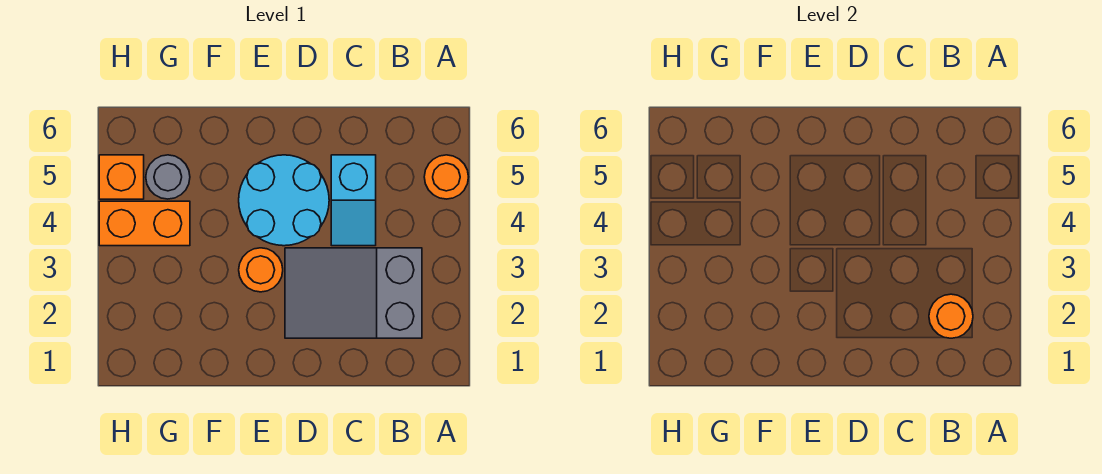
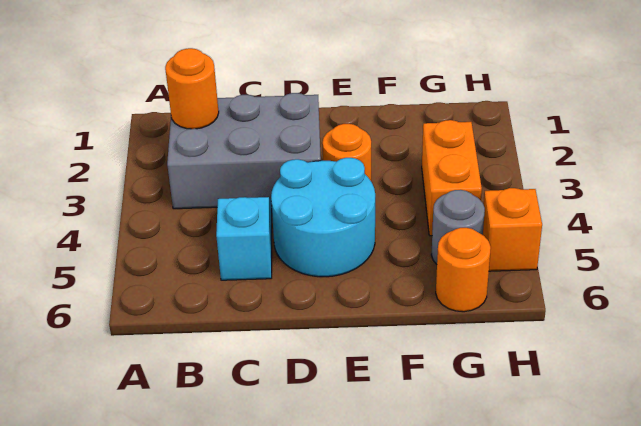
orange round brick A5 level 1 -> orange round brick G6 level 1
grey slope B2:D3 level 1 top B -> grey brick B2:D3 level 1
orange brick G4:H4 level 1 -> orange brick G3:G4 level 1

